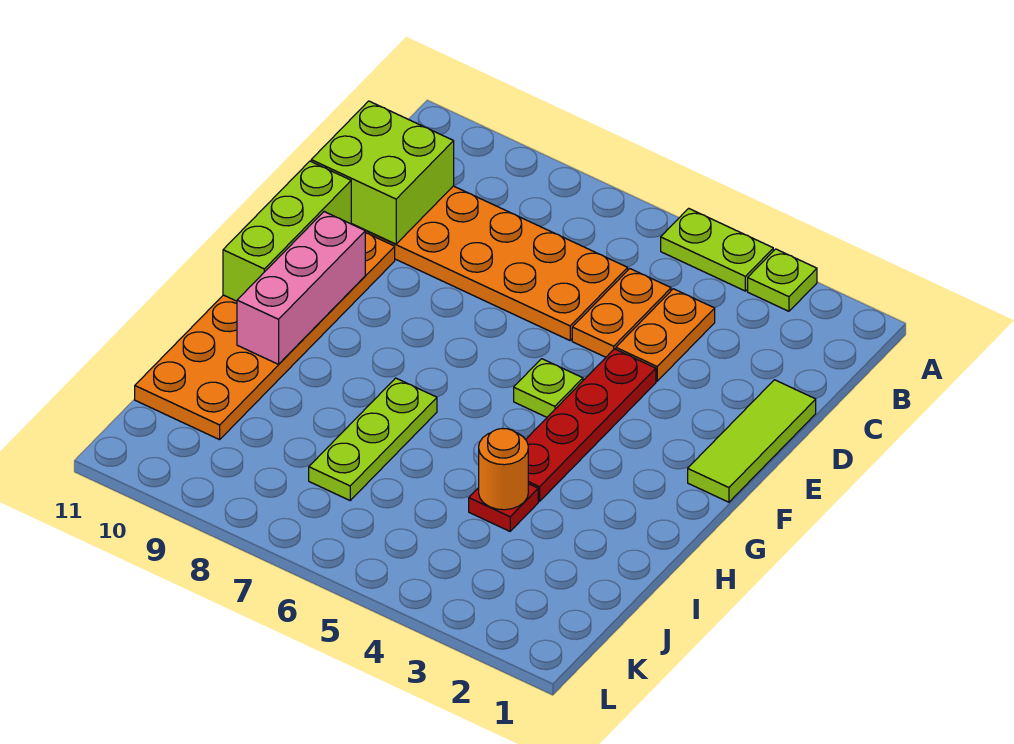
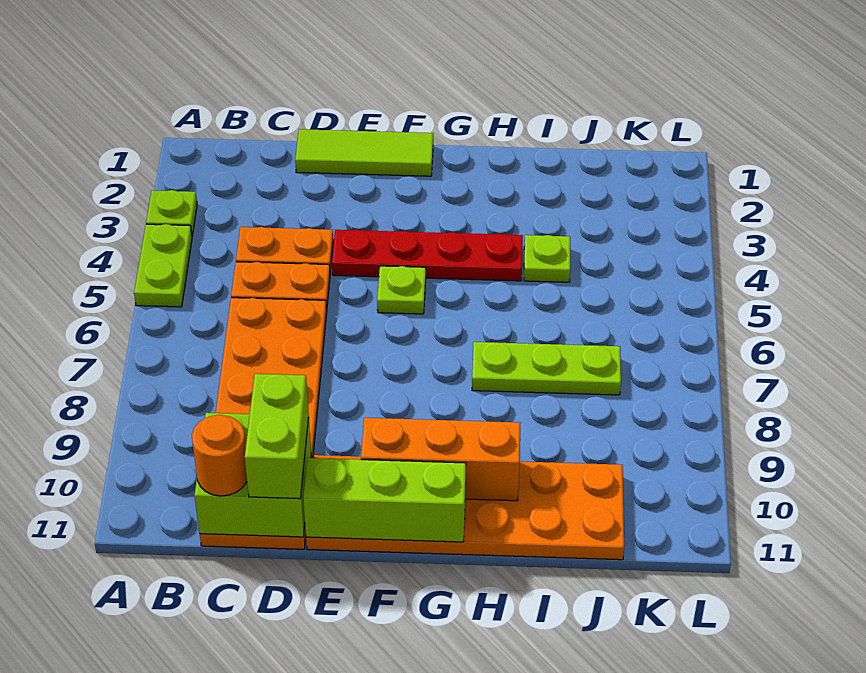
none -> lime brick D10:D11 level 3
pink brick F10:H10 level 2 -> orange brick F10:H10 level 2
red plate I4 level 1 -> lime plate I4 level 1
orange round brick I4 level 2 -> orange round brick C11 level 3

